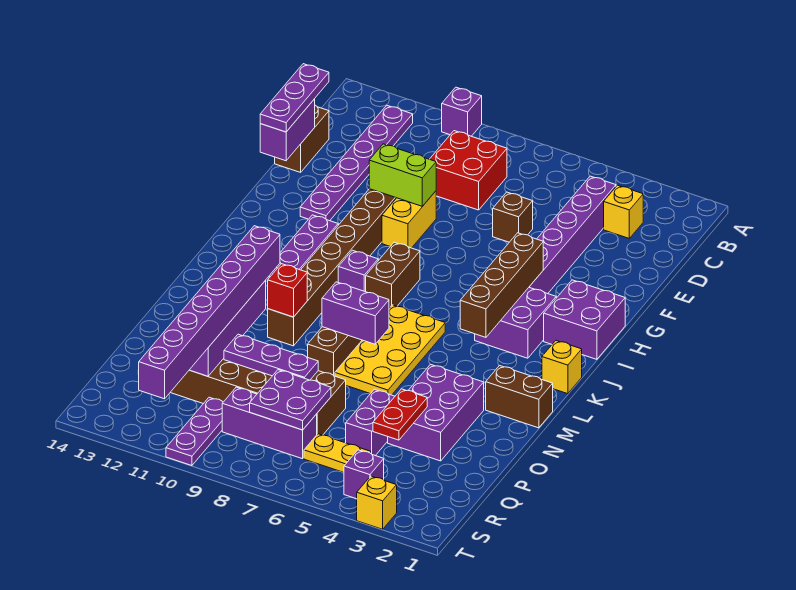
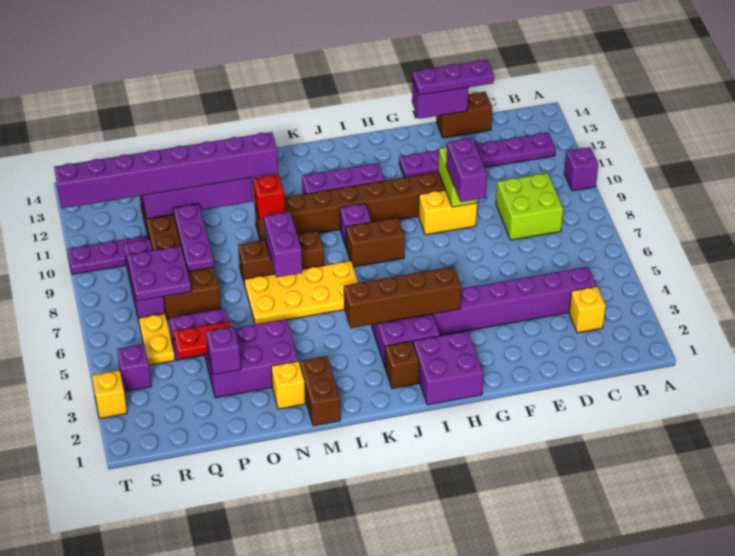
red brick C8:D9 level 1 -> lime brick C8:D9 level 1
brown brick E6 level 1 -> brown brick J2 level 1
none -> purple brick F8:F9 level 3
yellow brick K1 level 1 -> yellow brick N2 level 1
none -> purple brick P3 level 2

